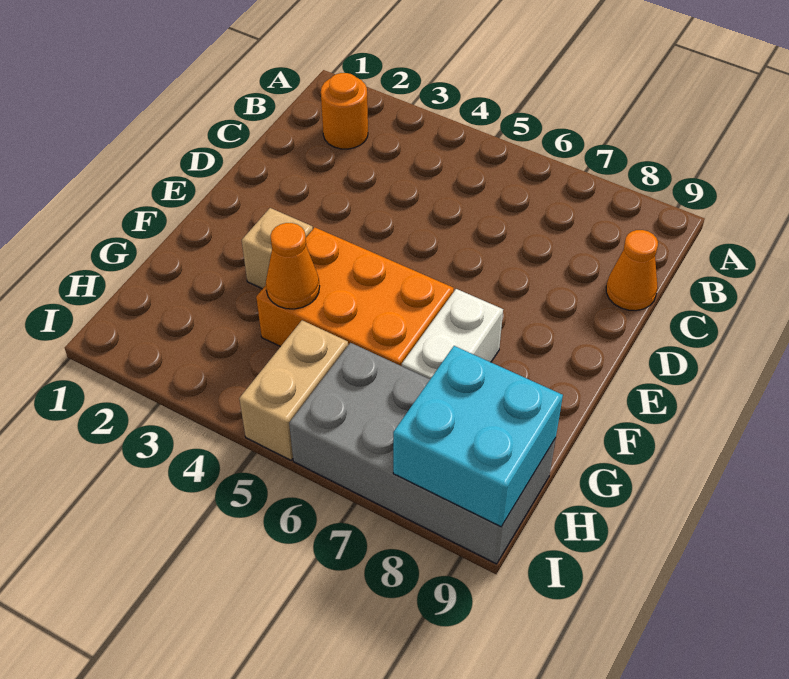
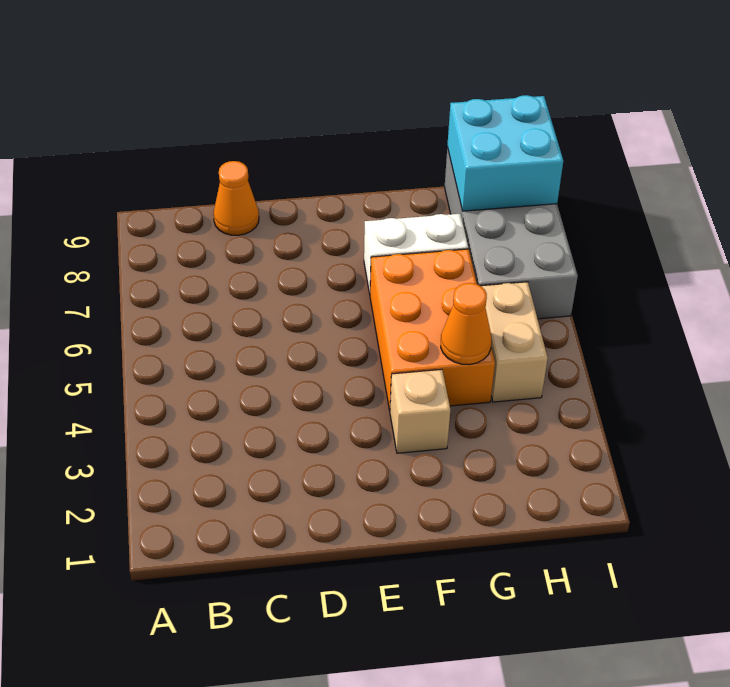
orange round brick B2 level 1 -> none
tan brick H5:I5 level 1 -> tan brick H4:H5 level 1

